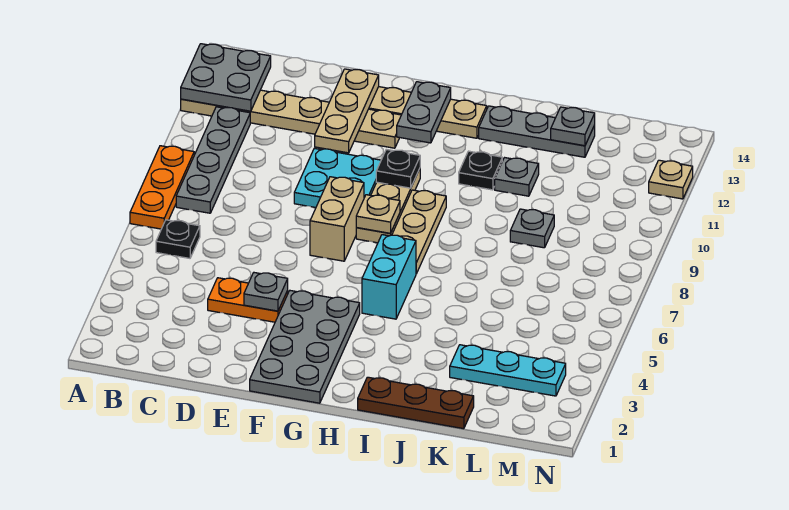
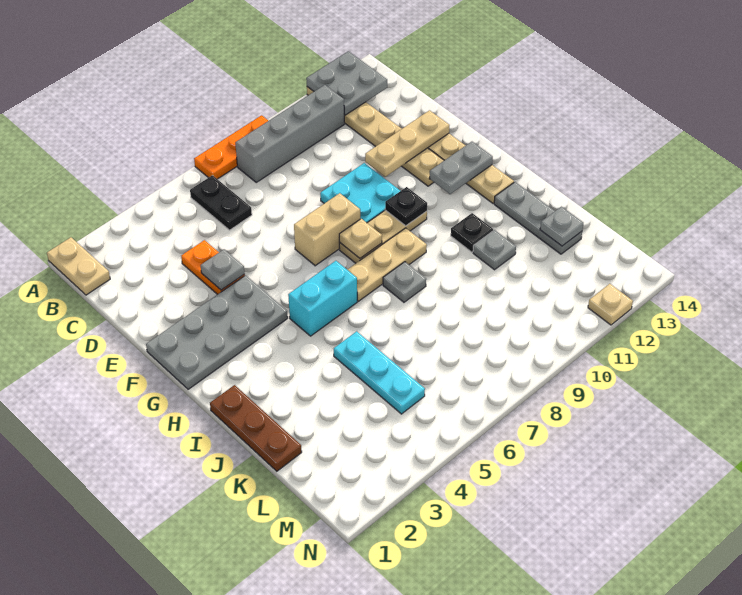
none -> tan plate A1:B1 level 1
black plate B6 level 1 -> black plate B6:C6 level 1
grey plate B8:B11 level 1 -> grey brick B8:B11 level 1
cyan plate K3:M3 level 1 -> cyan plate J5:L5 level 1
grey plate K9 level 1 -> grey plate I8 level 1

